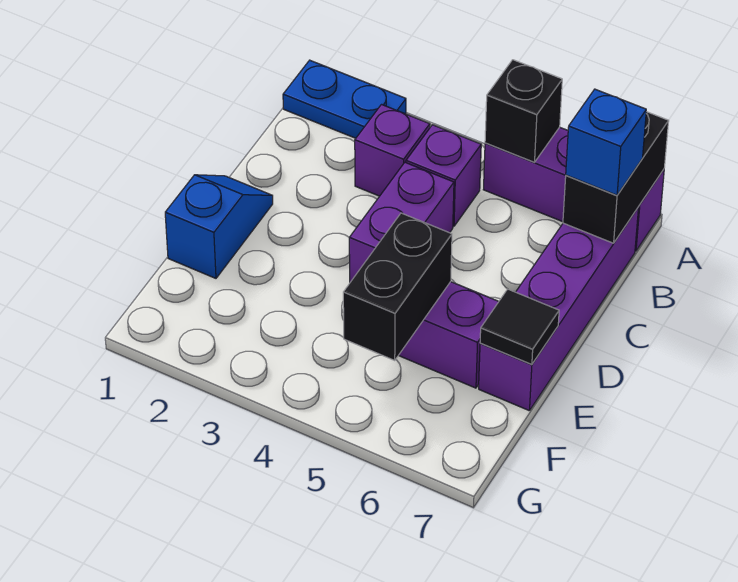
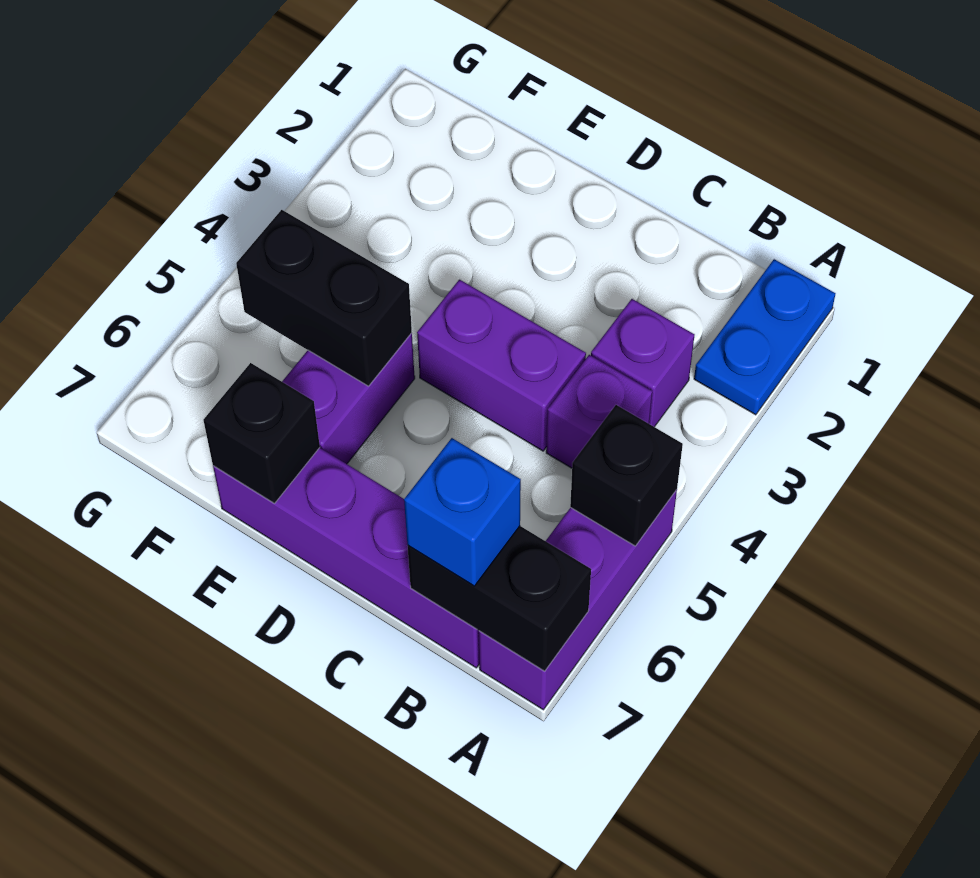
blue slope D1:E1 level 1 top E -> none
black tile E7 level 2 -> black brick E7 level 2

